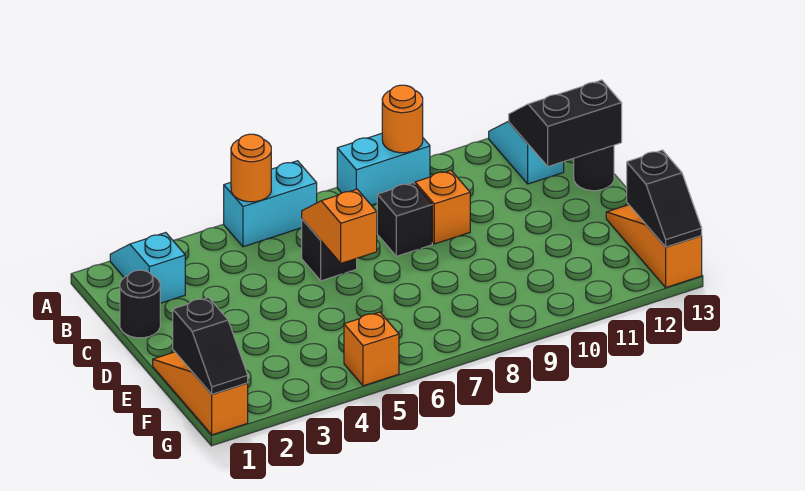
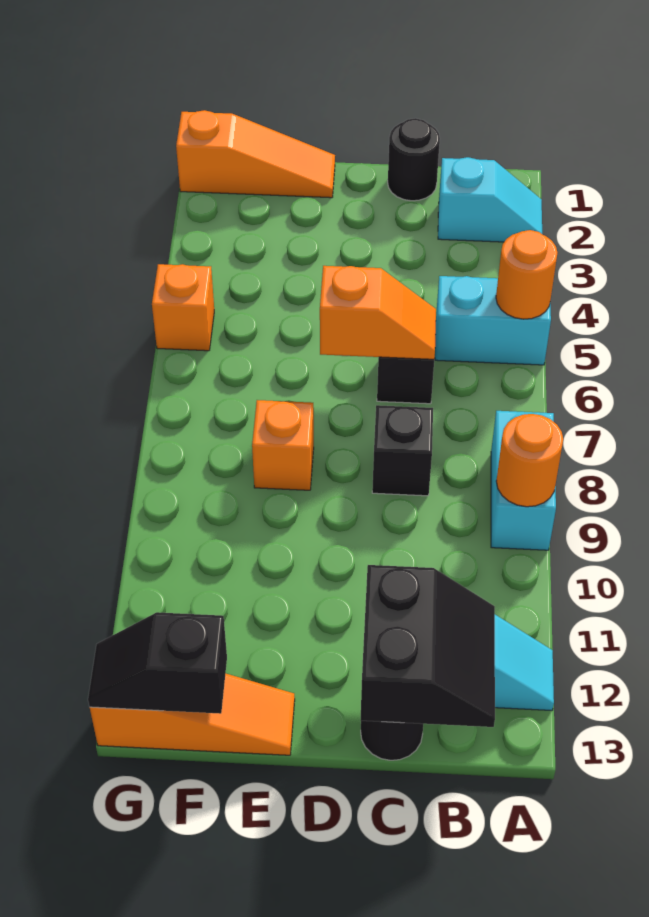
cyan brick A5:A6 level 1 -> cyan brick A5:B5 level 1
orange brick C9 level 1 -> orange brick E8 level 1
black slope F1:G1 level 2 top F -> none

